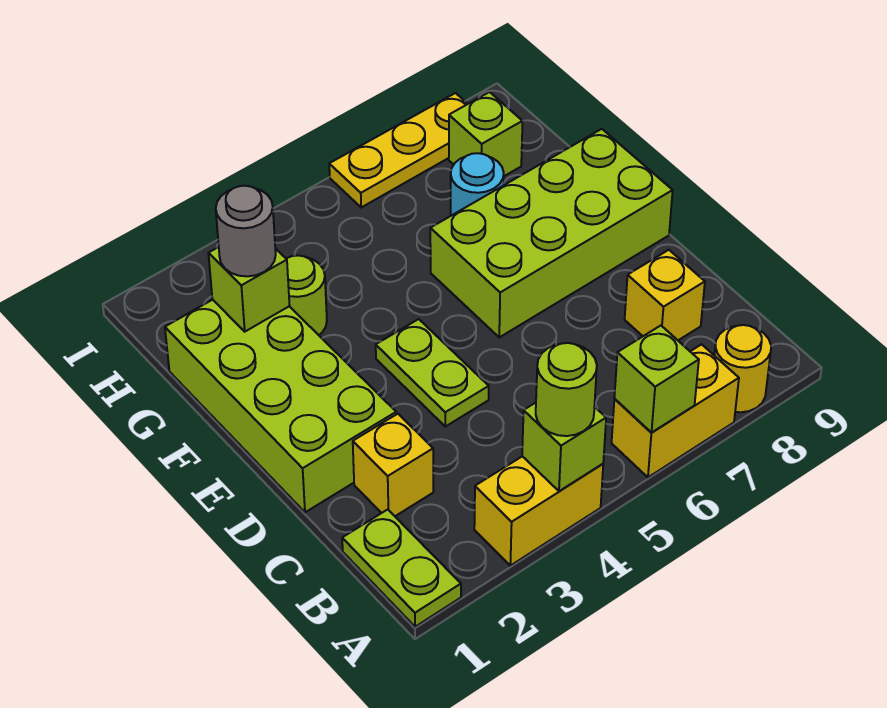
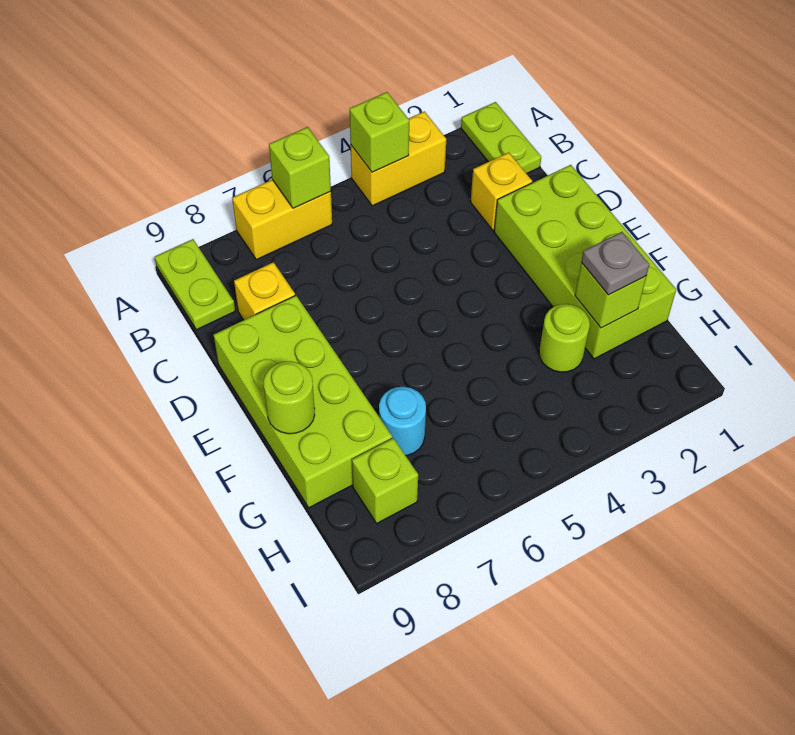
lime round brick A4 level 3 -> lime round brick F9 level 2
yellow round brick A8 level 1 -> none
lime plate D4:E4 level 1 -> lime plate A9:B9 level 1
lime brick E6:F9 level 1 -> lime brick D8:G9 level 1
grey round brick G2 level 3 -> grey plate G2 level 3
yellow plate I6:I8 level 1 -> none

